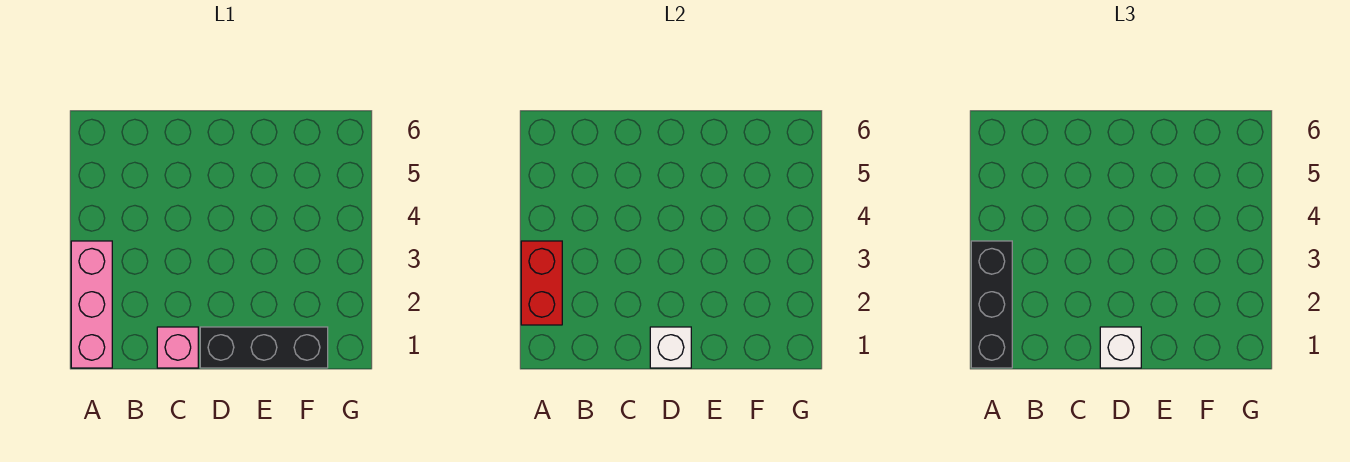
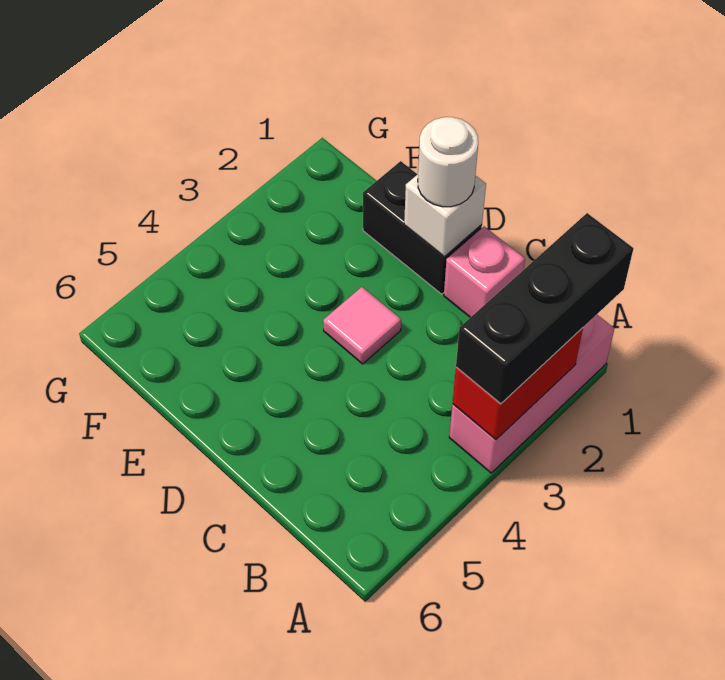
black brick D1:F1 level 1 -> black brick D1:E1 level 1
white brick D1 level 3 -> white round brick D1 level 3
none -> pink tile D3 level 1

